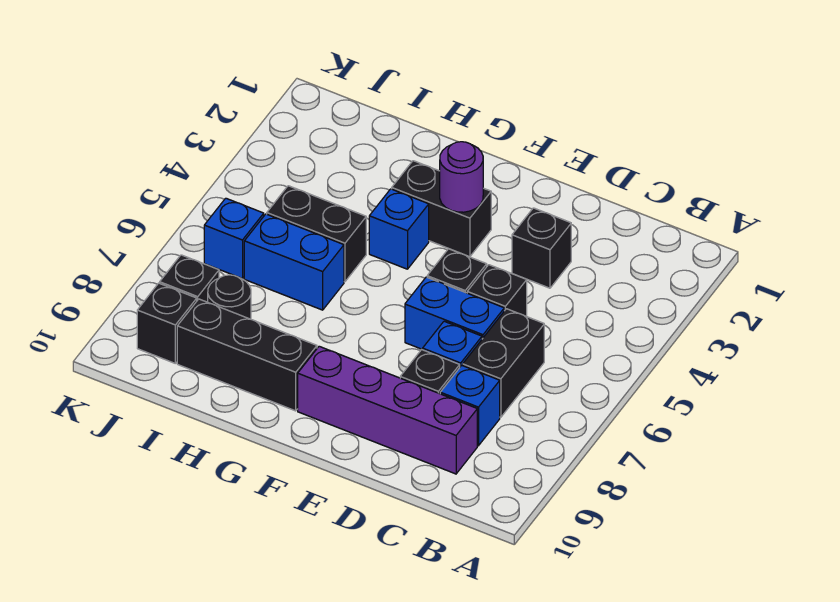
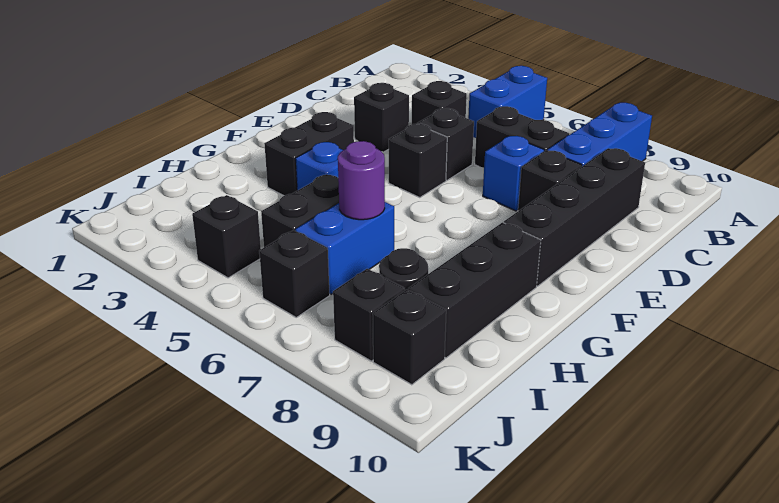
none -> black brick C4 level 1
blue brick C8 level 1 -> blue brick A8:C8 level 1
purple brick C9:F9 level 1 -> black brick C9:F9 level 1
blue brick D6:E6 level 1 -> blue brick A5:B5 level 1
purple round brick F3 level 2 -> purple round brick H6 level 2
none -> black brick J4 level 1
blue brick J6 level 1 -> black brick J6 level 1

